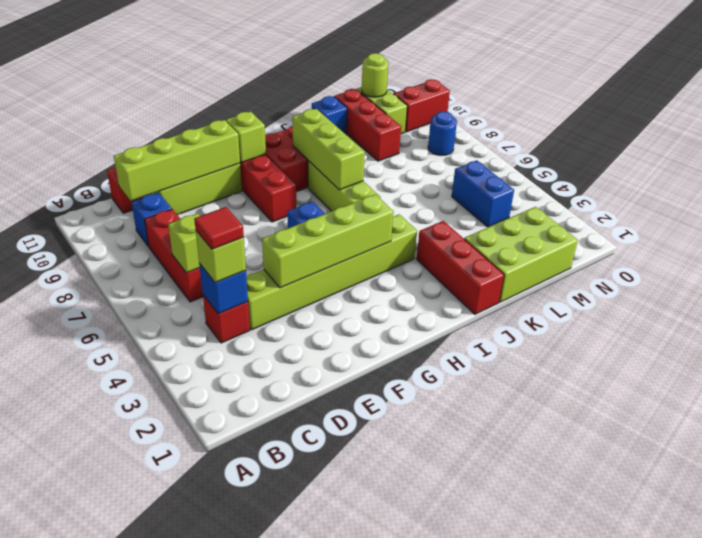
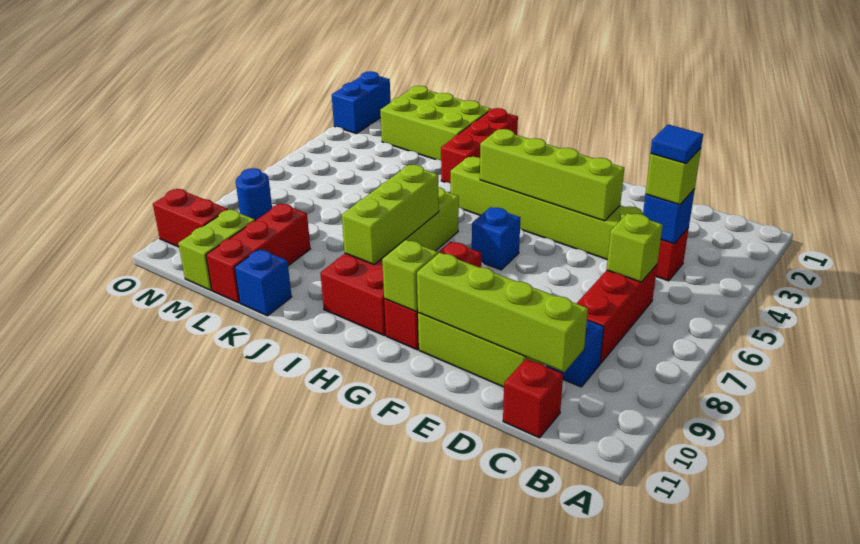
red tile C4 level 4 -> blue tile C4 level 4
blue brick M4:M5 level 1 -> blue brick O1:O2 level 1
lime round brick M11 level 2 -> none

